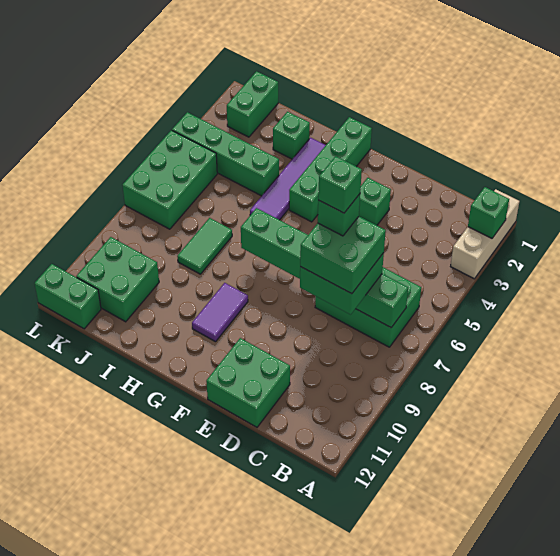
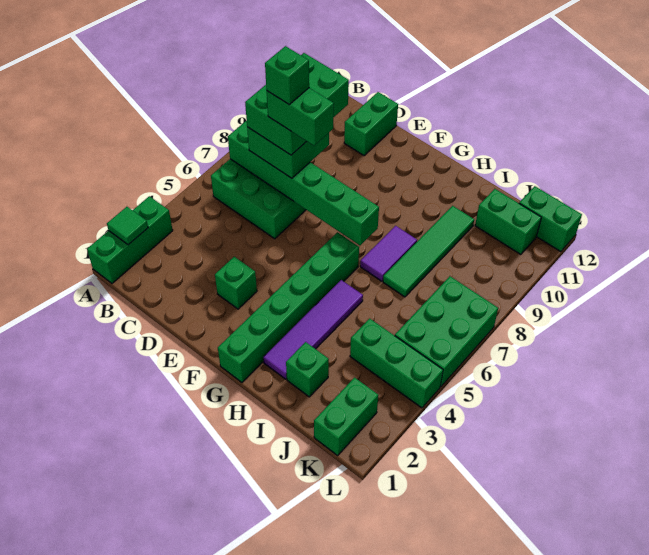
tan brick A1:A3 level 1 -> green brick A1:A3 level 1
green brick A2 level 2 -> green tile A2 level 2
green brick C7:D8 level 4 -> green brick C7:D9 level 4
green brick D7 level 5 -> green brick D7:E7 level 5
green brick D11:E12 level 1 -> green brick D11:D12 level 1
green brick G1:G4 level 1 -> green brick G1:G6 level 1
purple tile G9:G10 level 1 -> purple tile H7:H8 level 1
green brick I4:L4 level 1 -> green brick J4:L4 level 1
green tile I7:I8 level 1 -> green tile I7:I10 level 1
green brick J10:K11 level 1 -> green brick J11:K11 level 1

